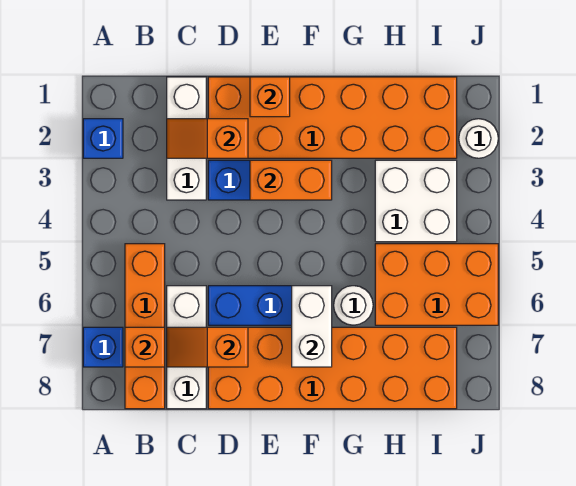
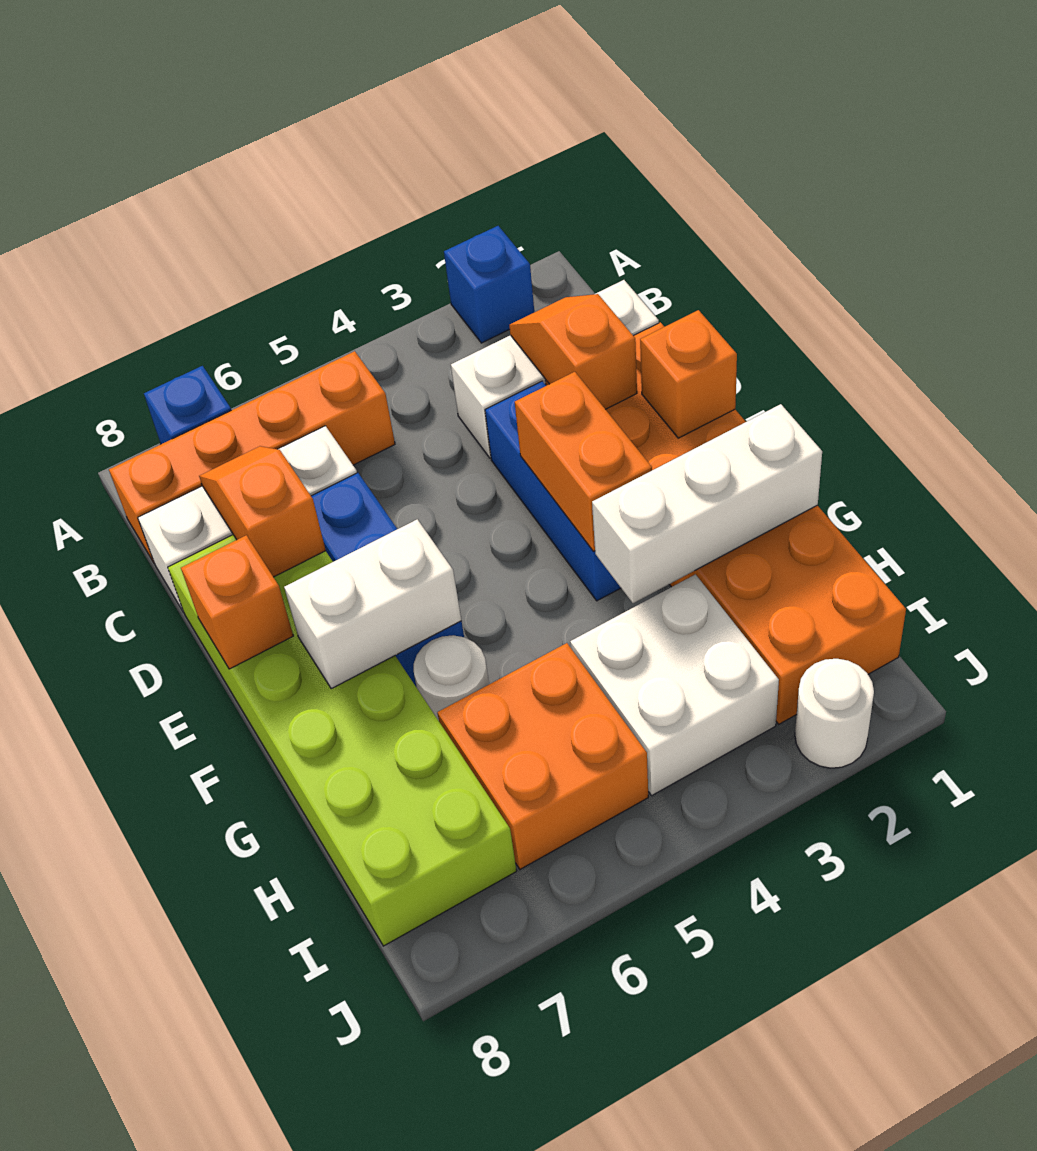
orange brick B7 level 2 -> orange brick E8 level 2
orange brick D7:I8 level 1 -> lime brick D7:I8 level 1
none -> white brick G1:G3 level 2
orange brick H5:J6 level 1 -> orange brick H5:I6 level 1

